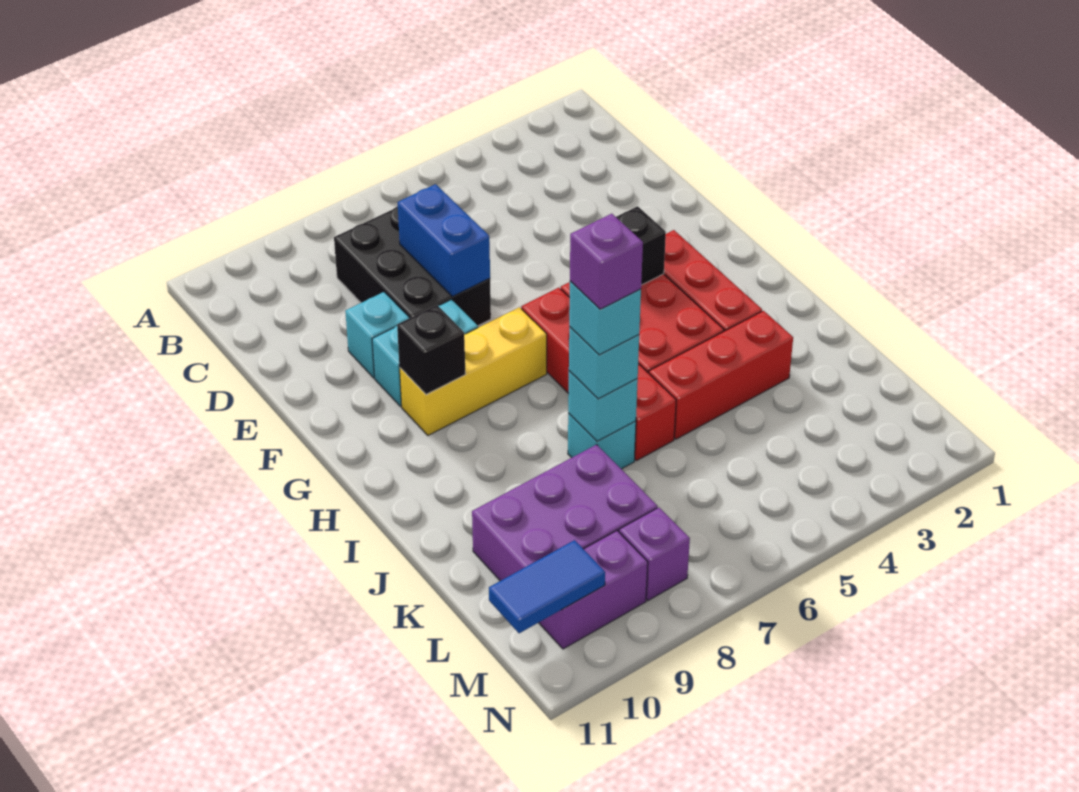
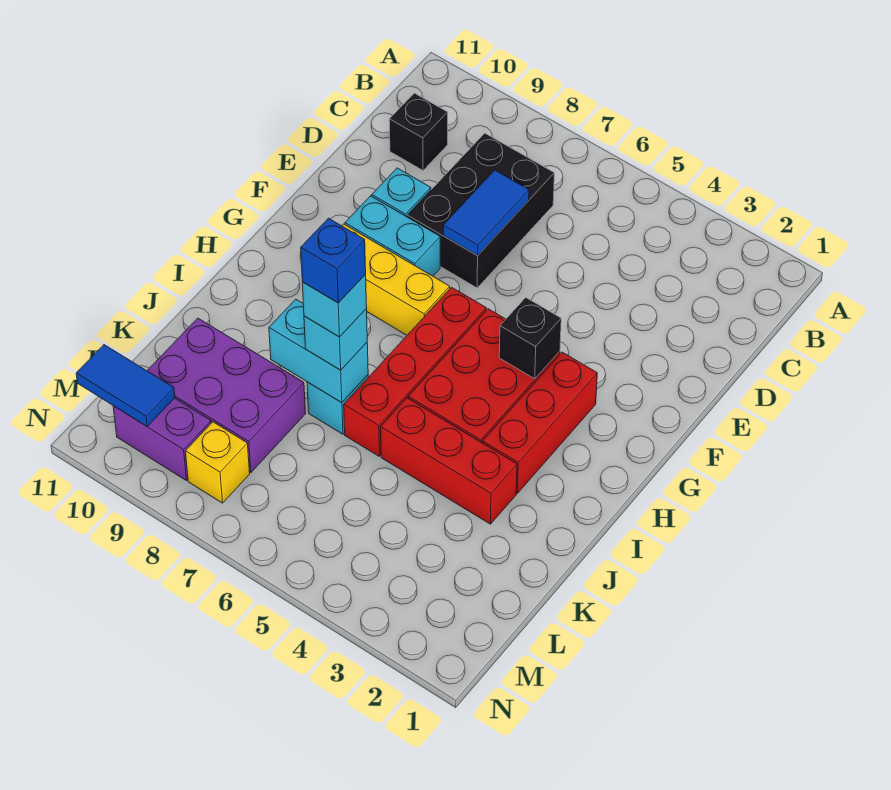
blue brick D7:E7 level 2 -> blue tile D7:E7 level 2
black brick G9 level 2 -> black brick C10 level 1
cyan brick J7 level 2 -> cyan brick J7:J8 level 2
purple brick J7 level 5 -> blue brick J7 level 5
purple brick M8 level 1 -> yellow brick M8 level 1

